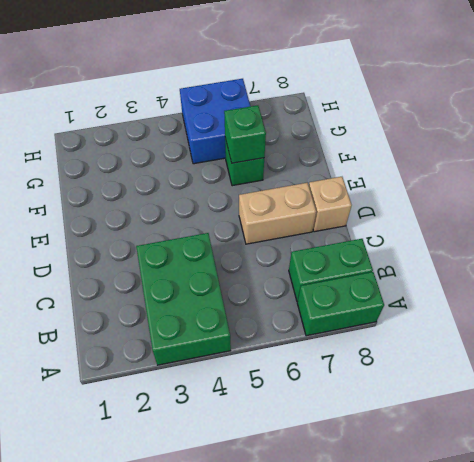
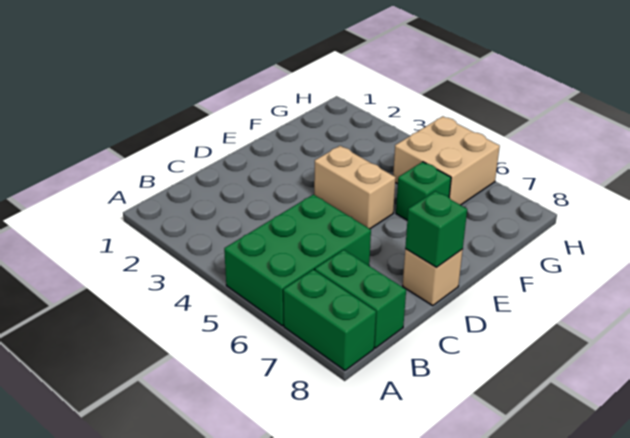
green brick A3:C4 level 1 -> green brick A5:C6 level 1
tan brick D6:D7 level 1 -> tan brick E4:E5 level 1
green brick F6 level 2 -> green brick D8 level 2
blue brick G5:H6 level 1 -> tan brick G5:H6 level 1

